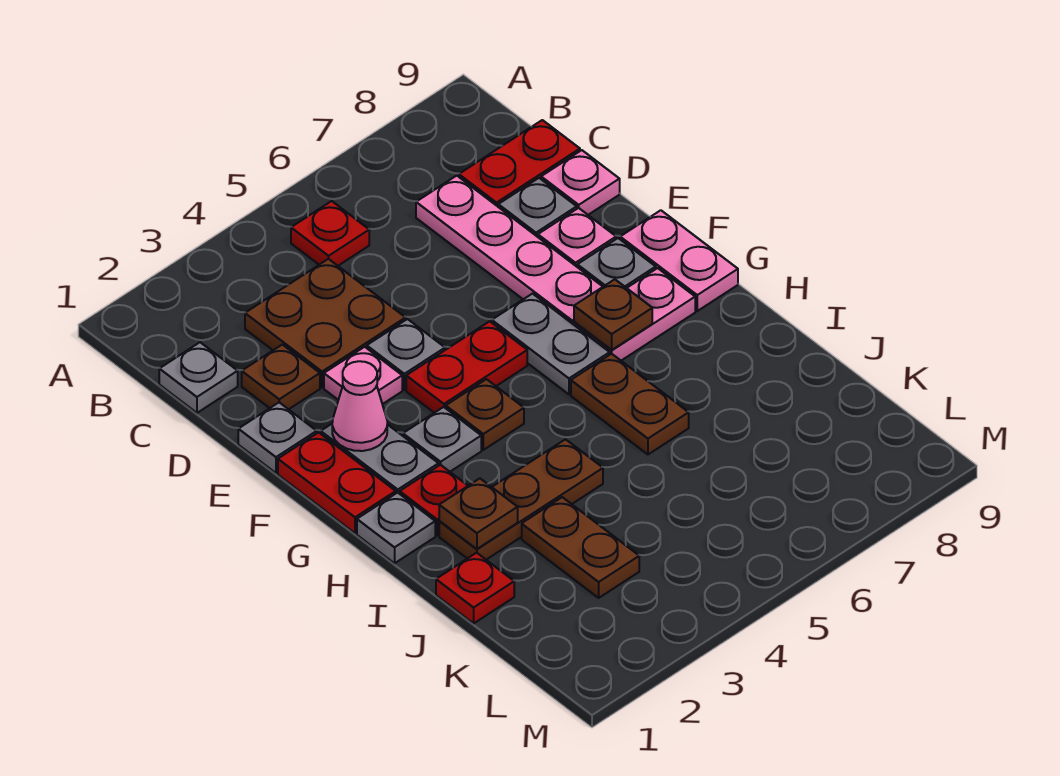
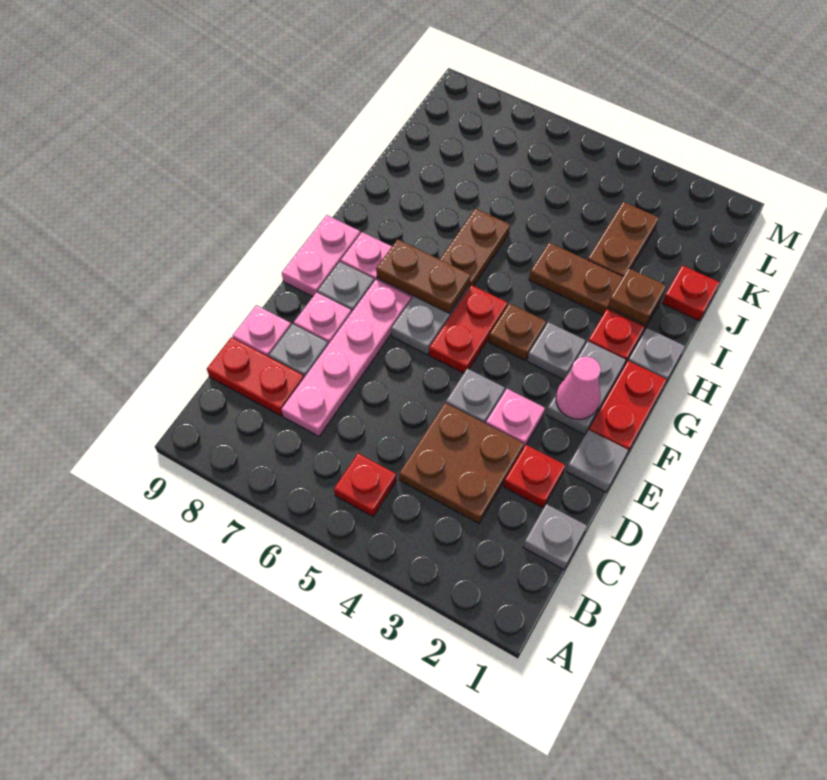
brown plate D2 level 1 -> red plate D2 level 1
red plate F4:F5 level 1 -> red plate F5:G5 level 1
brown plate G7 level 2 -> brown plate G6:G7 level 2

